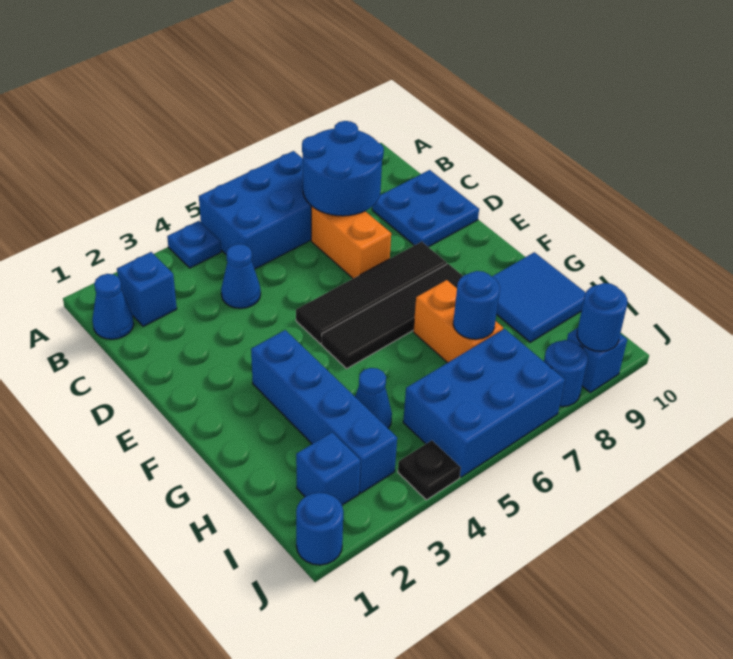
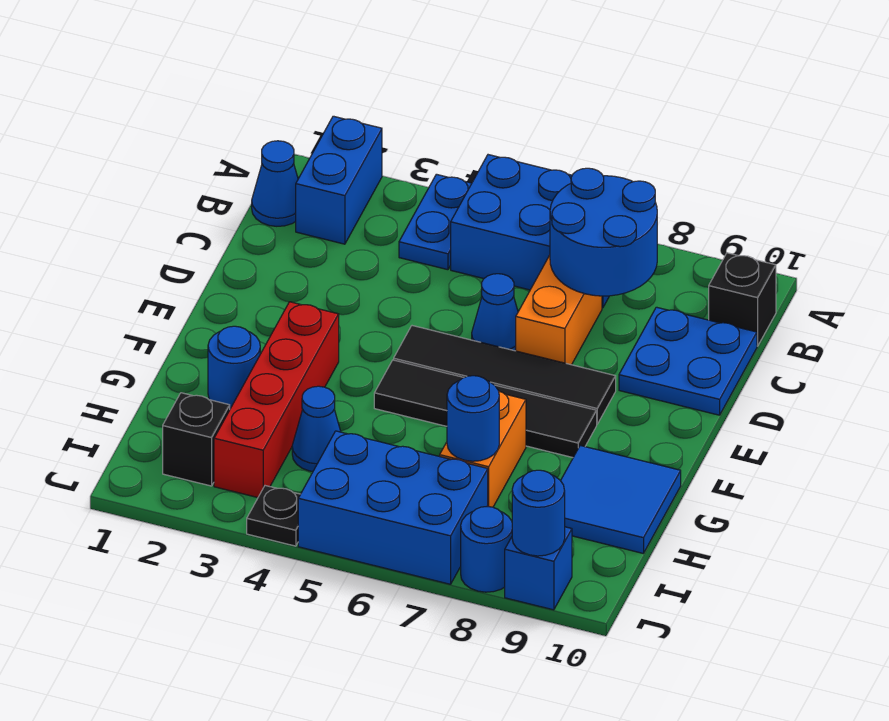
blue plate A4 level 1 -> blue plate A4:B4 level 1
blue brick B2 level 1 -> blue brick A2:B2 level 1
none -> black brick B10 level 1
blue cone C4 level 1 -> blue cone D6 level 1
blue brick F3:I3 level 1 -> red brick F3:I3 level 1
blue brick I2 level 1 -> black brick I2 level 1
blue round brick J1 level 1 -> blue round brick G2 level 1

